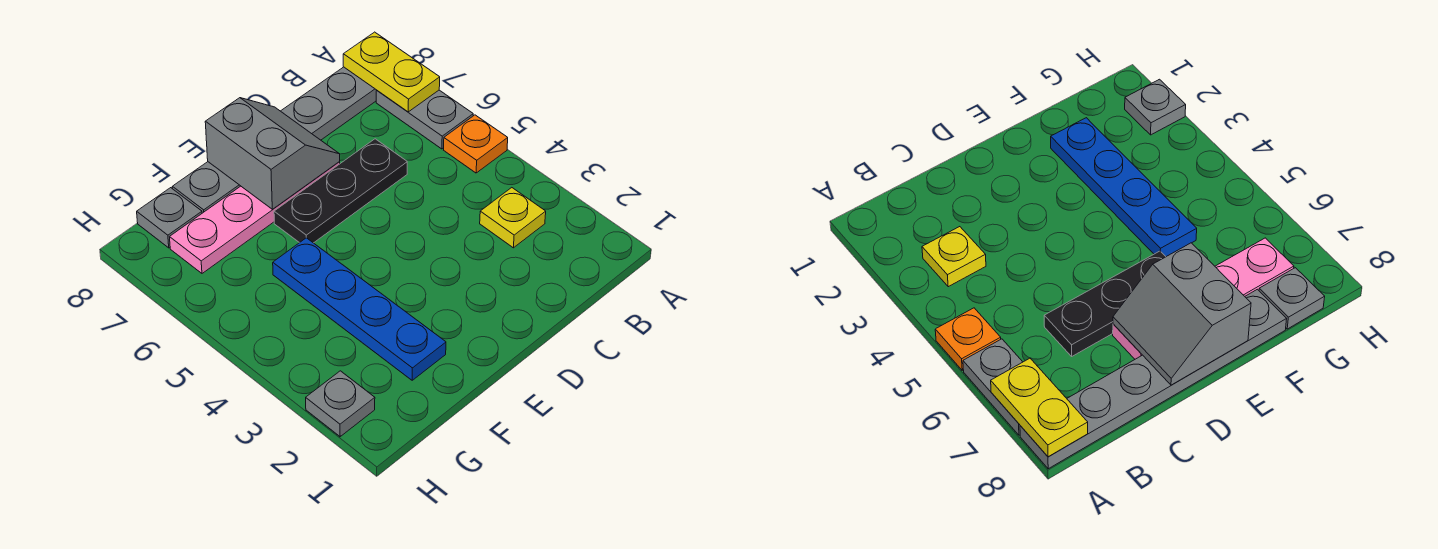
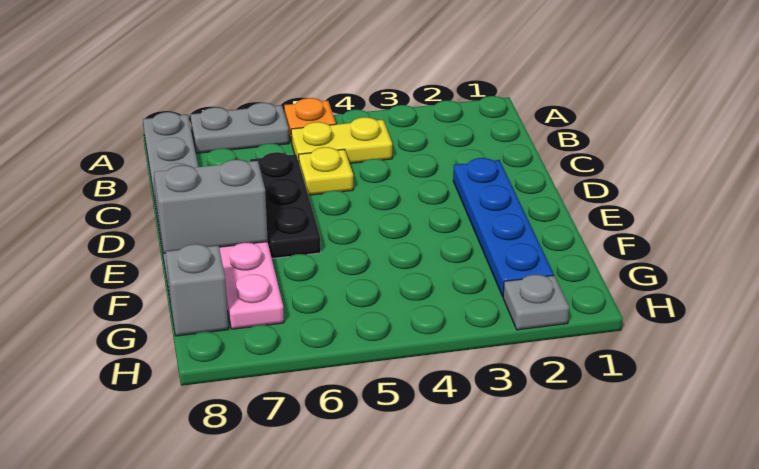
yellow plate A7:A8 level 2 -> yellow plate B4:B5 level 1
yellow plate B3 level 1 -> yellow plate C5 level 1
blue plate F2:F5 level 1 -> blue plate D2:G2 level 1
grey plate G8 level 1 -> grey brick G8 level 1

